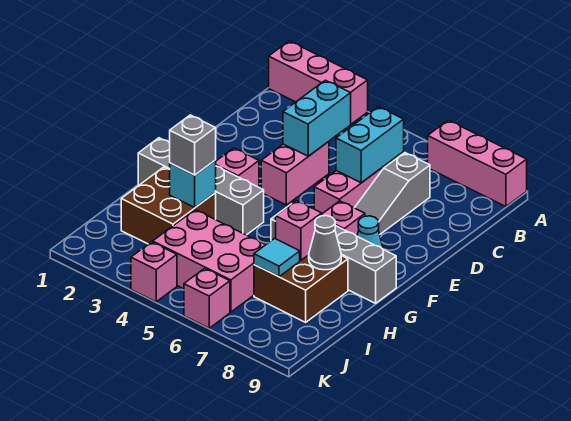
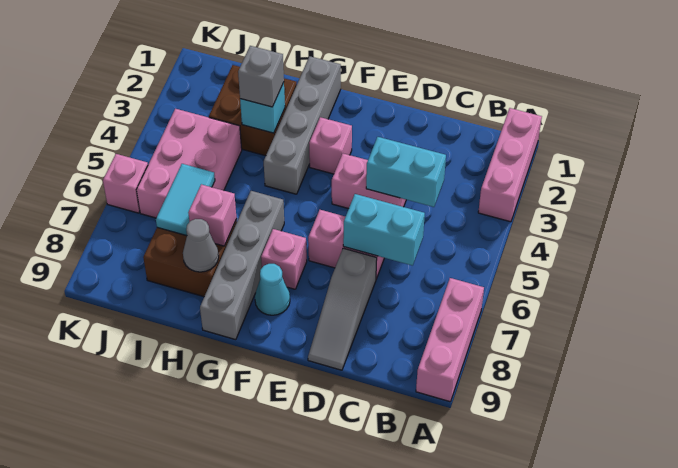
grey slope C7:E7 level 1 top C -> grey slope D7:D9 level 1 top 7
cyan tile I7 level 2 -> cyan tile I6:I7 level 2
pink brick K4 level 1 -> none

